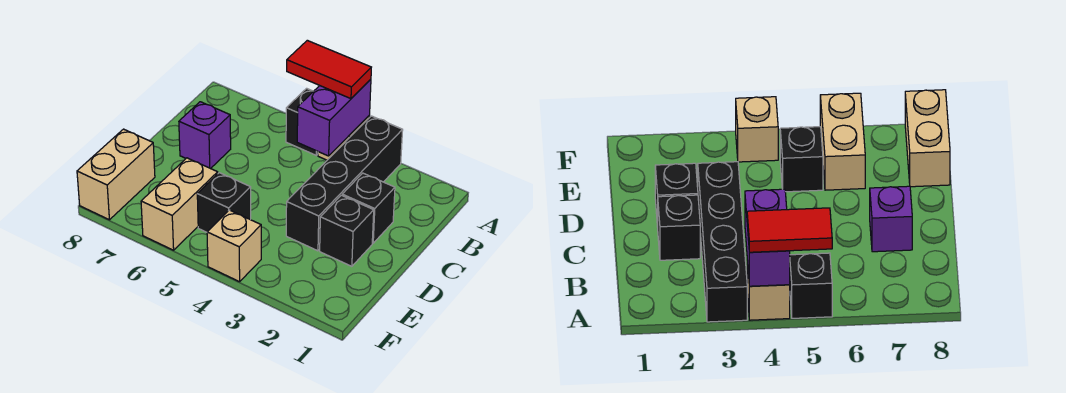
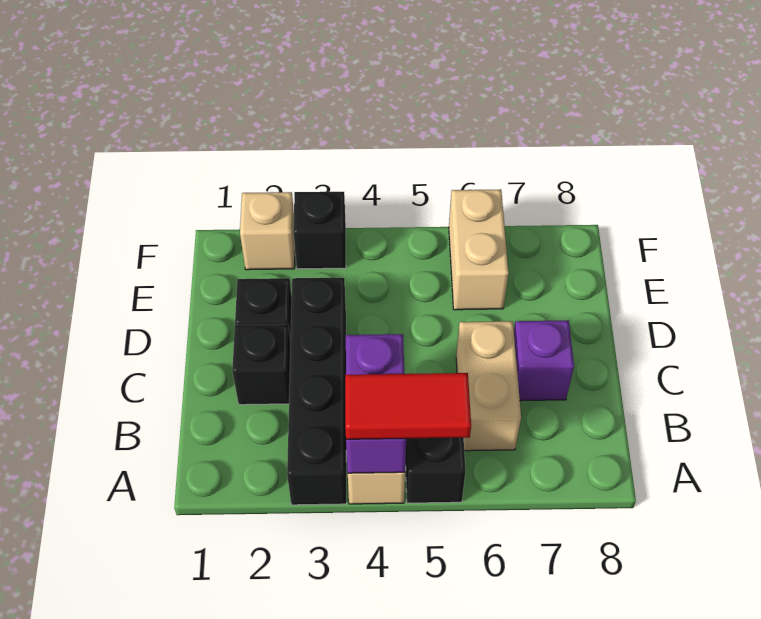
black brick E5 level 1 -> black brick F3 level 1
tan brick E8:F8 level 1 -> tan brick B6:C6 level 1
tan brick F4 level 1 -> tan brick F2 level 1

